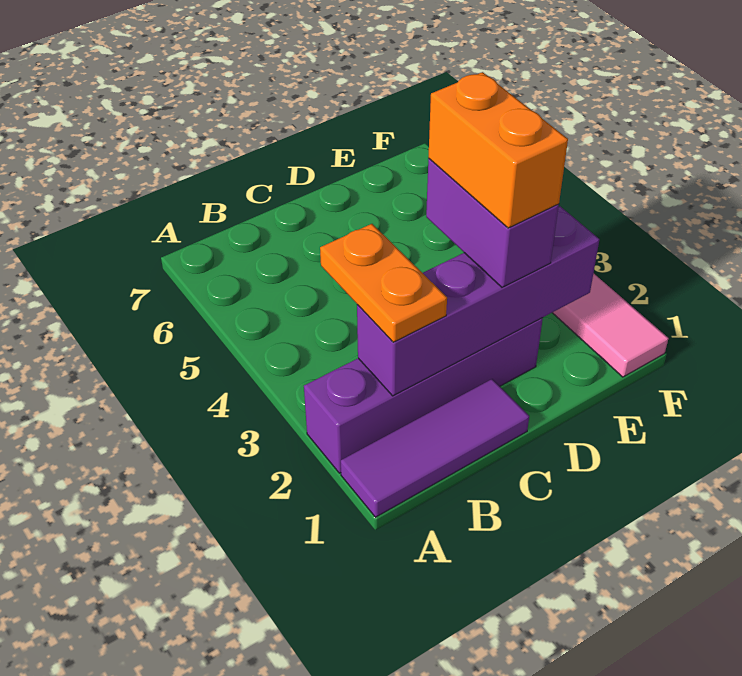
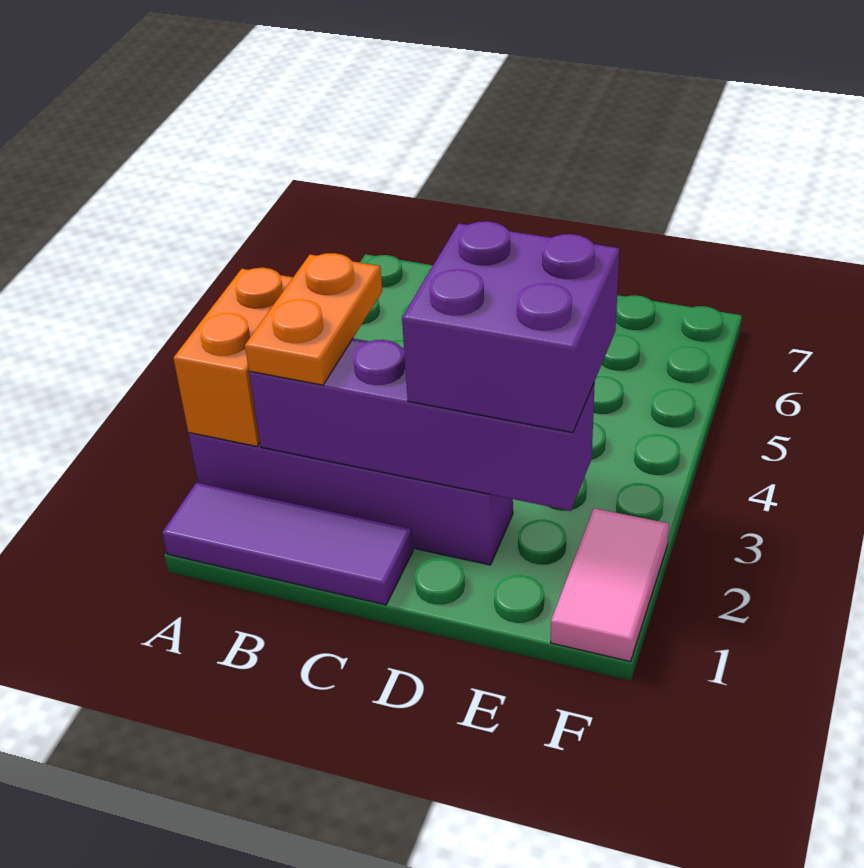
purple brick D2:D3 level 3 -> purple brick D2:E3 level 3
orange brick D2:D3 level 4 -> orange brick A2:A3 level 2

